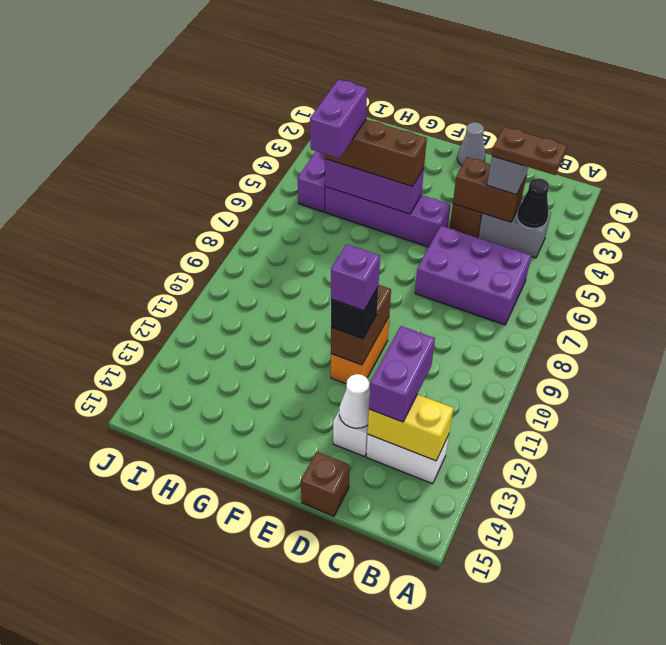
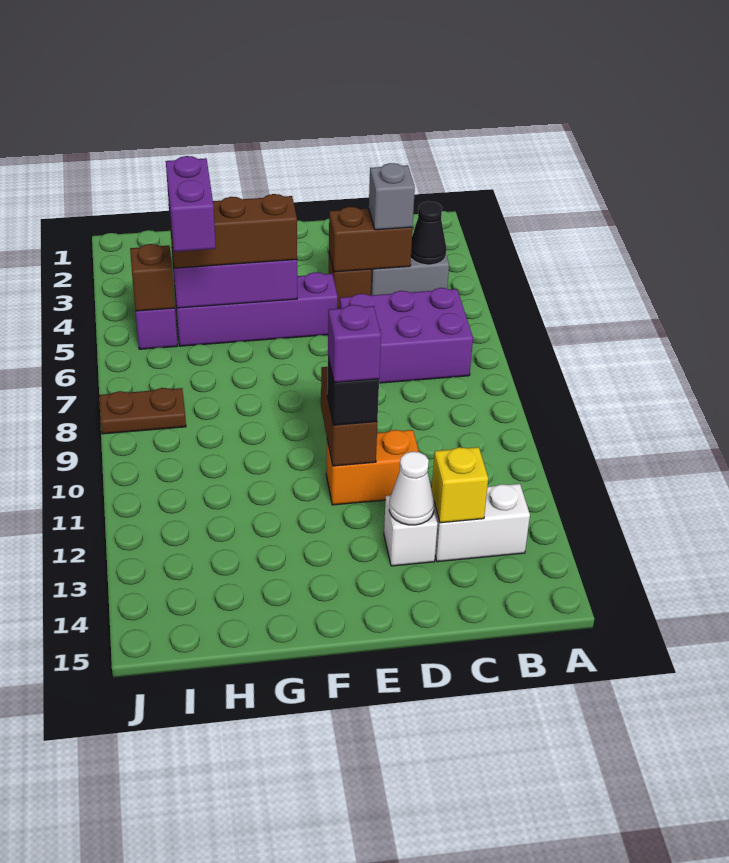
brown plate B4:C4 level 4 -> brown plate I8:J8 level 1
yellow brick B13:C13 level 2 -> yellow brick C13 level 2
purple brick C12:C13 level 3 -> none
brown brick D15 level 1 -> brown brick I5 level 2
grey cone E1 level 1 -> none
orange brick E10:E11 level 1 -> orange brick D11:E11 level 1

